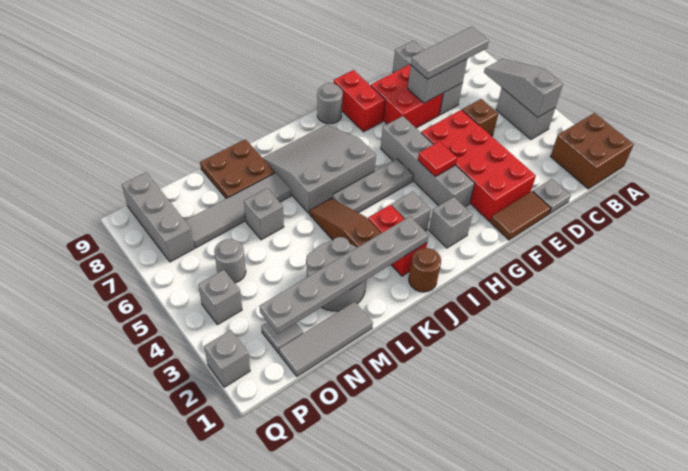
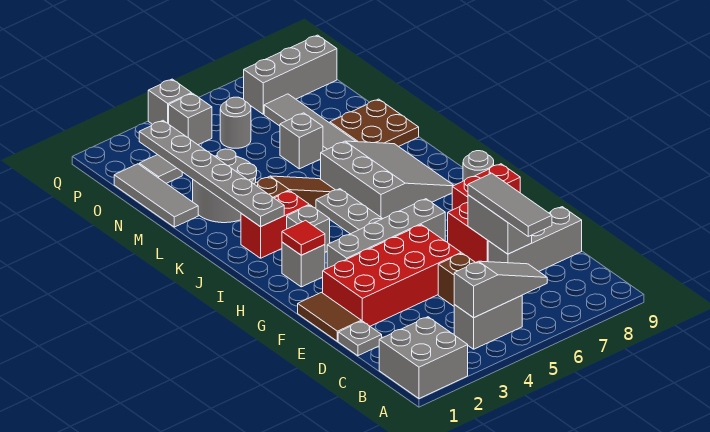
brown brick A1:B2 level 1 -> grey brick A1:B2 level 1
red tile G4 level 2 -> red tile H2 level 2
brown round brick J1 level 1 -> none
grey brick Q2 level 1 -> grey brick Q4 level 1

